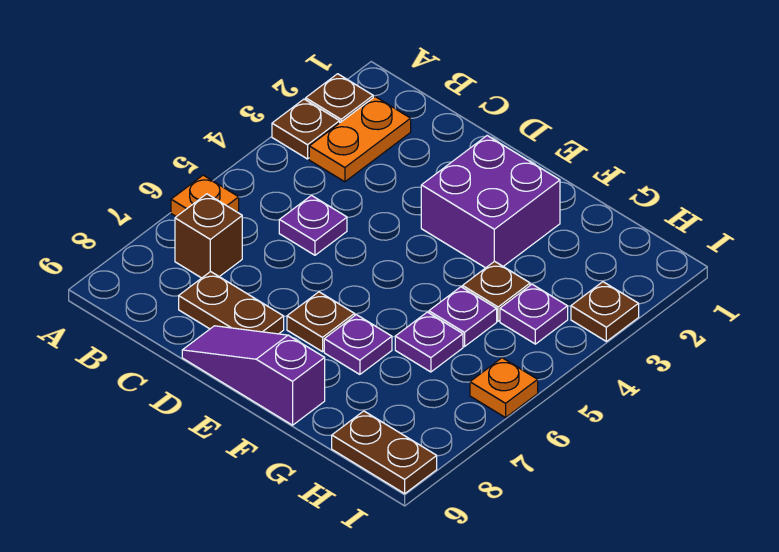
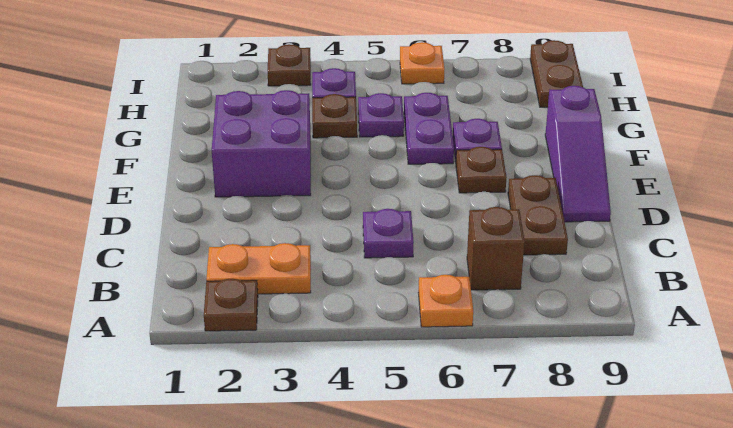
brown plate A3 level 1 -> none
purple plate G6 level 1 -> purple plate F6:G6 level 1

